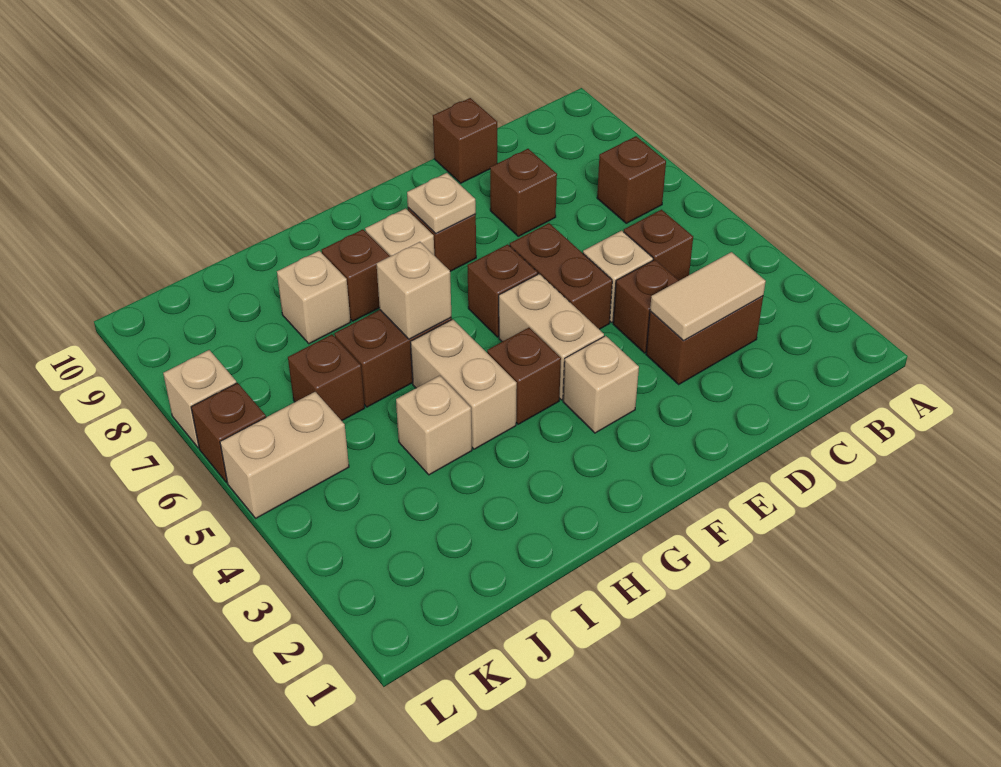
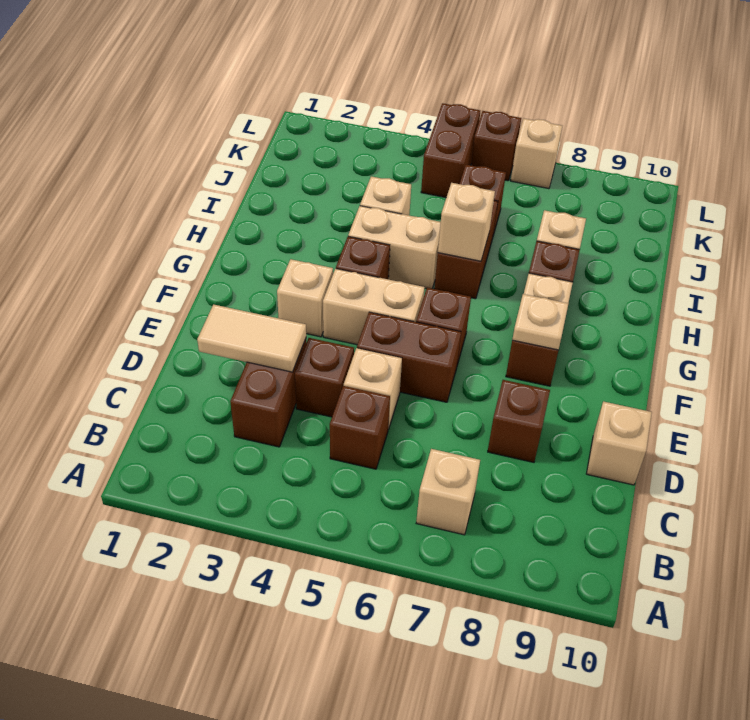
brown brick B7 level 1 -> tan brick B7 level 1
tan tile C3:D3 level 2 -> tan tile D2:D3 level 2
brown brick D10 level 1 -> tan brick D10 level 1
tan brick K5:L5 level 1 -> brown brick K5:L5 level 1

